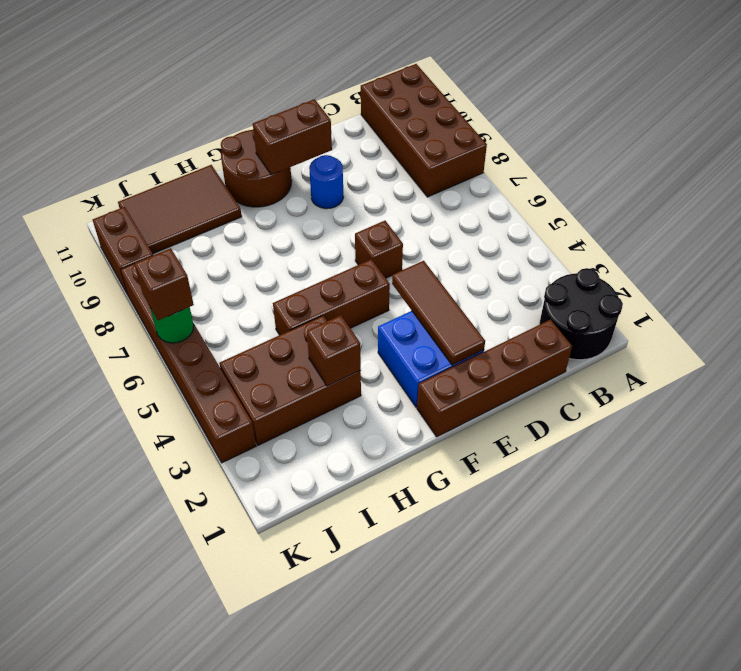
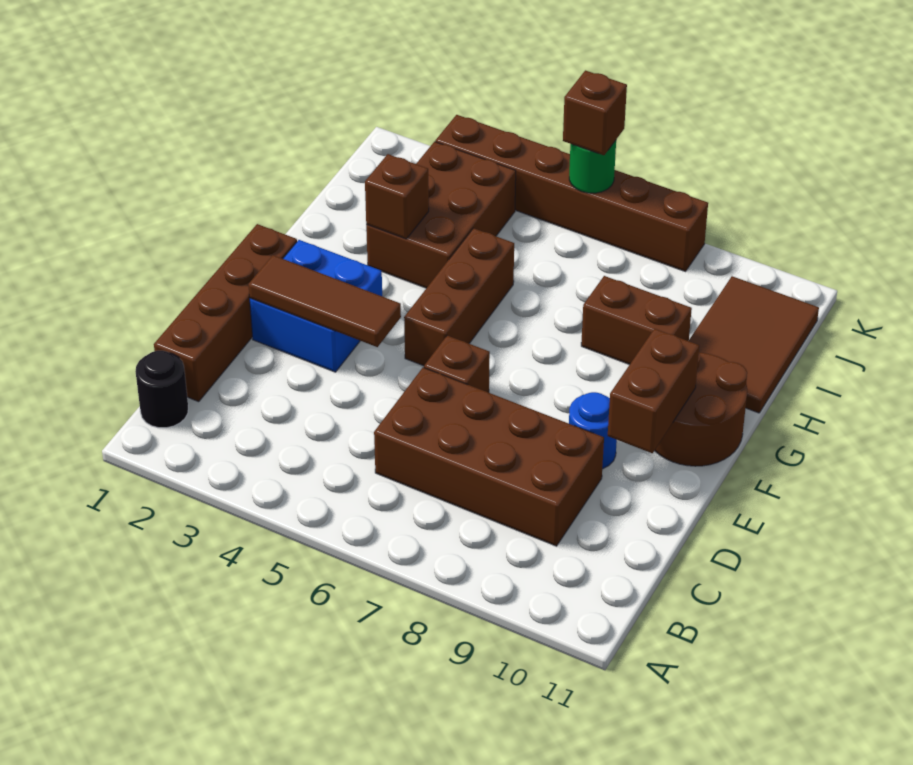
black round brick A1:B2 level 1 -> black round brick B1 level 1
brown brick A8:B11 level 1 -> brown brick C6:D9 level 1
brown brick K9:K10 level 1 -> brown brick H8:H9 level 1

